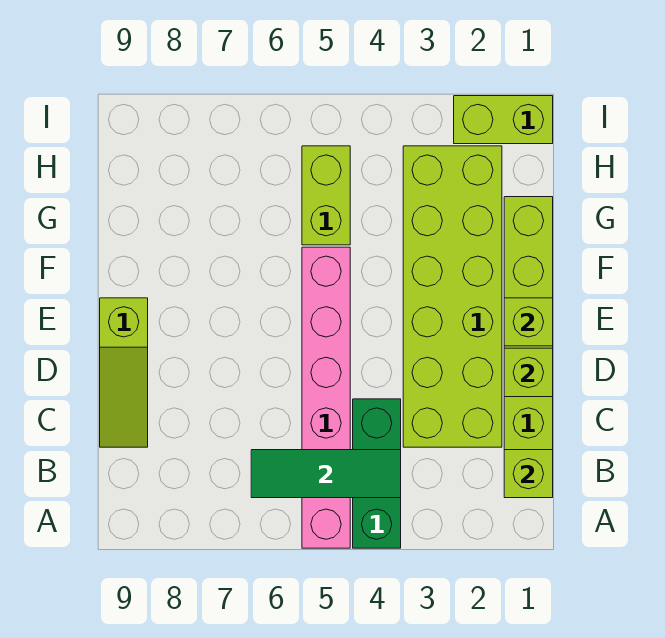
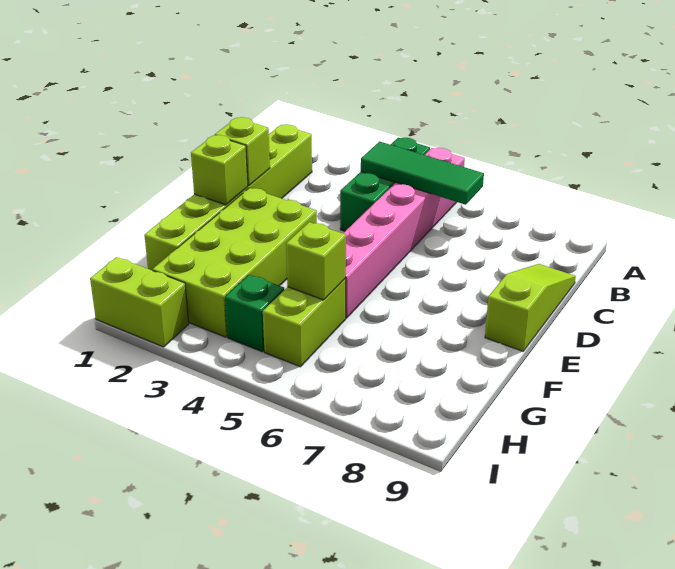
lime brick B1 level 2 -> lime brick G5 level 2
lime brick C2:H3 level 1 -> lime brick E2:H3 level 1
none -> green brick H4 level 1

